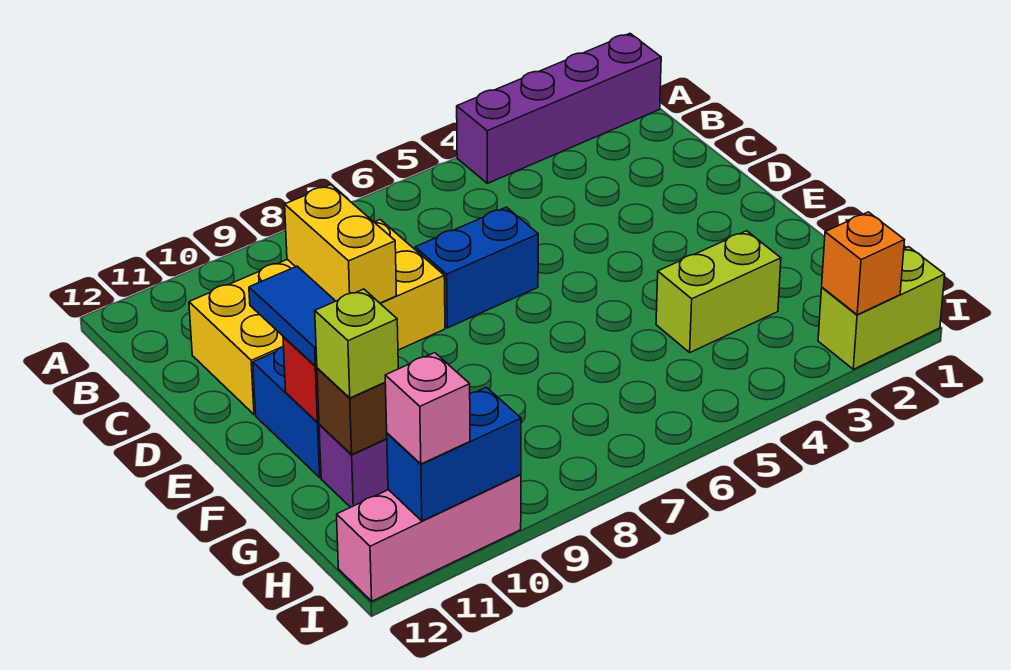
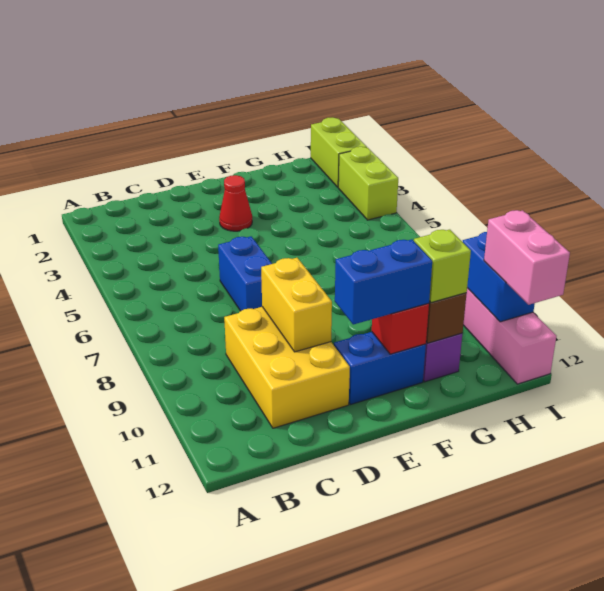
purple brick A1:A4 level 1 -> none
yellow brick C8:D11 level 1 -> yellow brick C9:D11 level 1
yellow brick C9:D9 level 2 -> yellow brick D9:D10 level 2
none -> red cone E3 level 1
blue tile E11:F11 level 3 -> blue brick E11:F11 level 3
lime brick G3:G4 level 1 -> lime brick I3:I4 level 1
orange brick I2 level 2 -> none
pink brick I11 level 3 -> pink brick I11:I12 level 3

